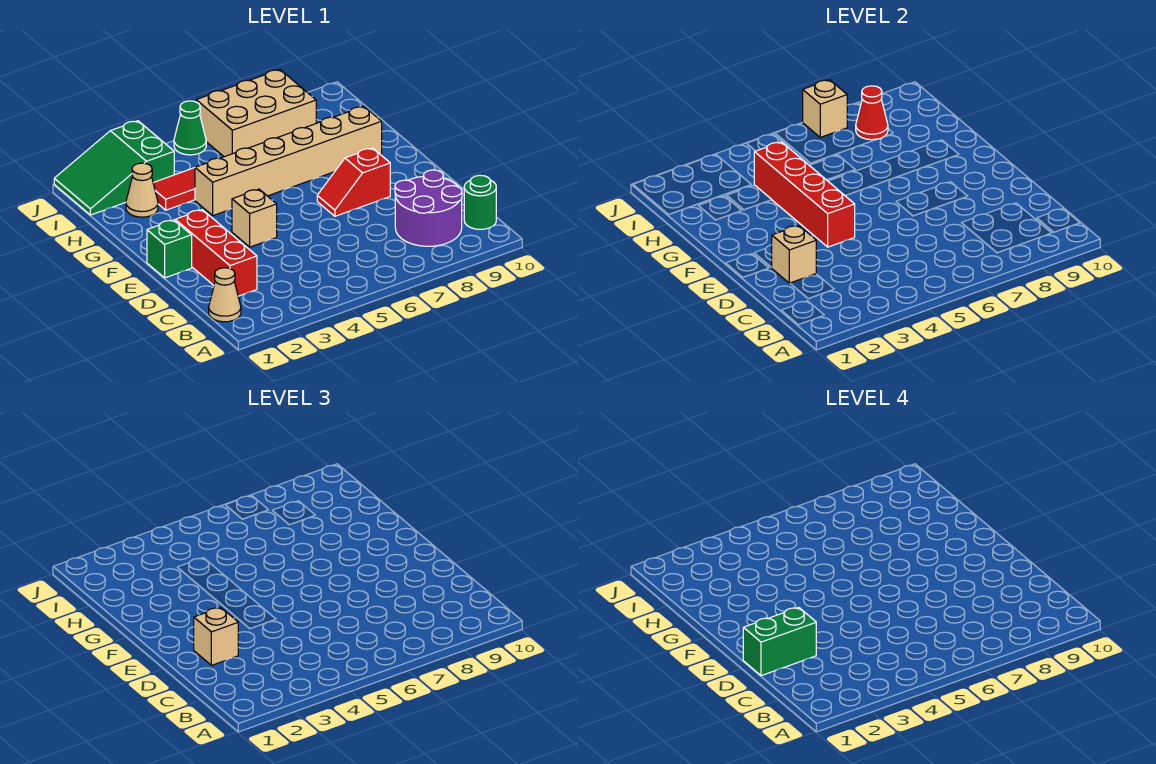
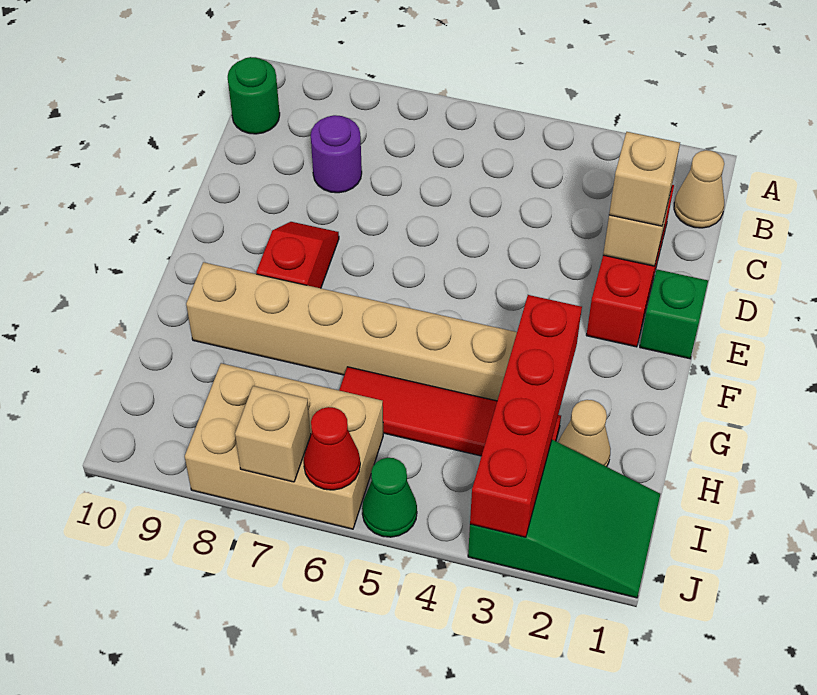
purple round brick B8:C9 level 1 -> purple round brick C8 level 1
green brick D1:D2 level 4 -> none
tan brick E4 level 1 -> none
red brick E4:H4 level 2 -> red brick G3:J3 level 2
red slope E7:E8 level 1 top 8 -> red slope E8:F8 level 1 top F
red cone I8 level 2 -> red cone J6 level 2

